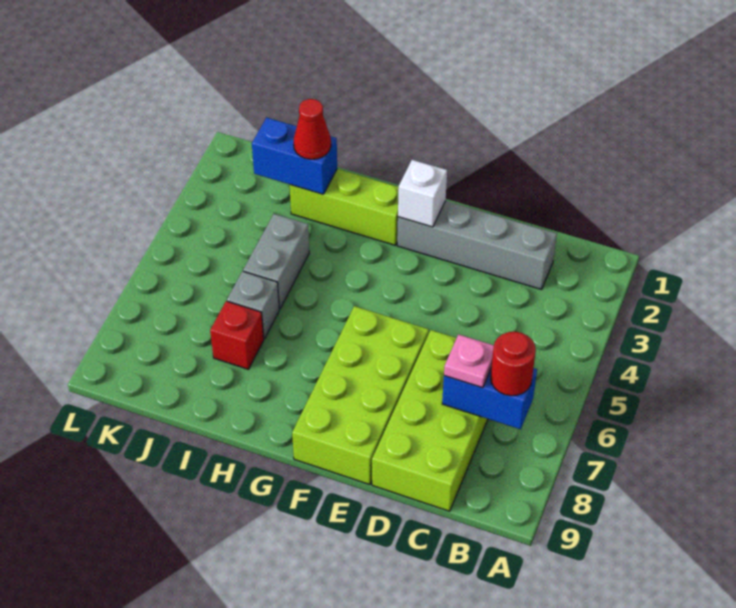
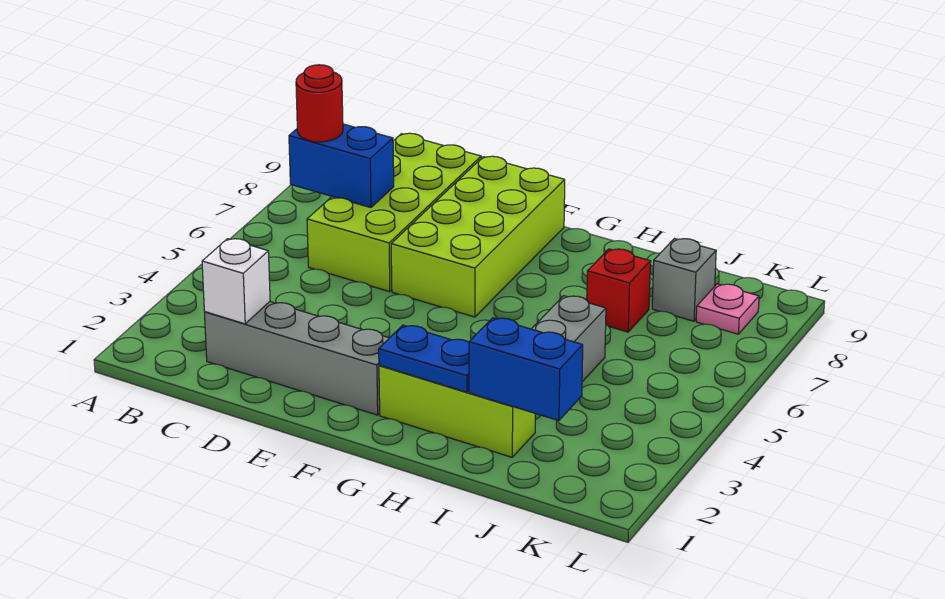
pink plate C7 level 3 -> pink plate K8 level 1
white brick F2 level 2 -> white brick C2 level 2
none -> blue plate G2:H2 level 2
red cone I2 level 3 -> none
grey brick I6 level 1 -> grey brick J8 level 1

